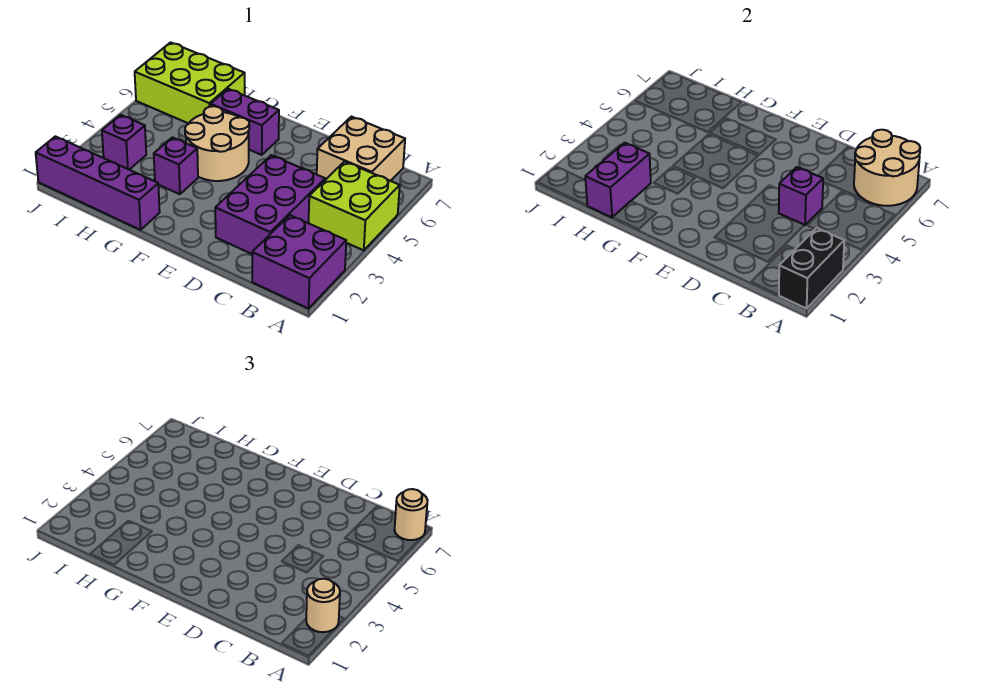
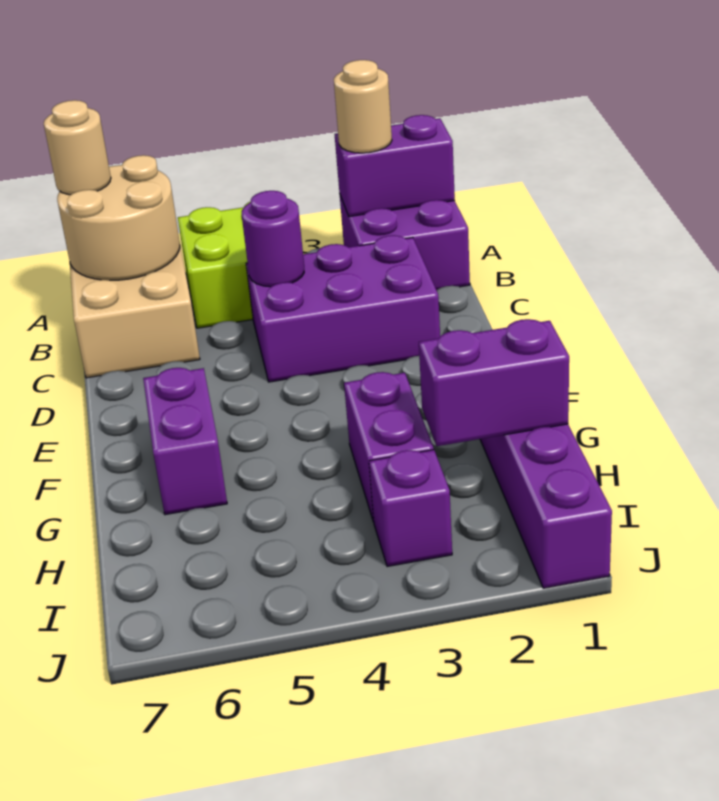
black brick A1:A2 level 2 -> purple brick A1:A2 level 2
purple brick C4 level 2 -> purple round brick C4 level 2
tan round brick F4:G5 level 1 -> none
purple brick G3 level 1 -> purple brick G3:H3 level 1
lime brick H6:J7 level 1 -> none

